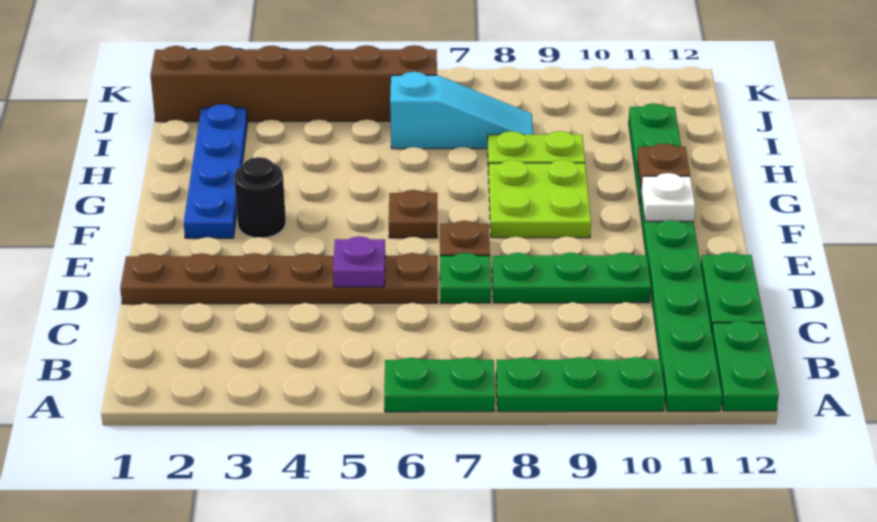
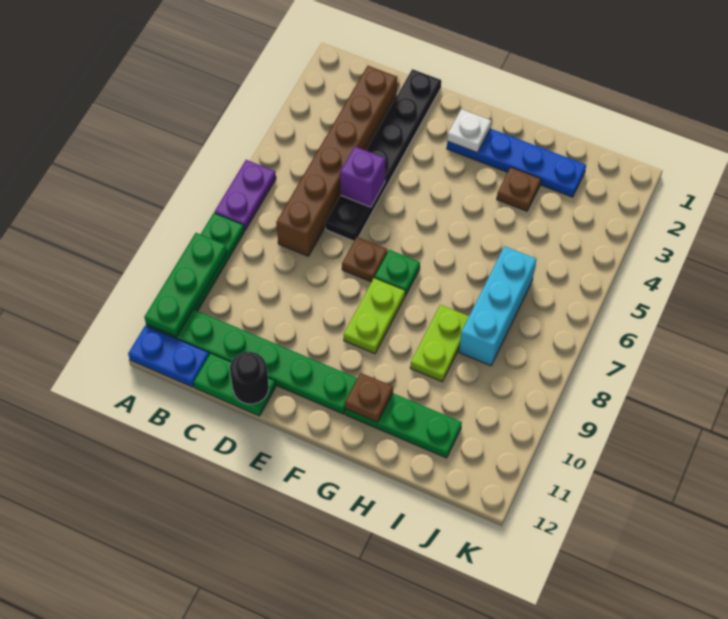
green plate A6:A7 level 1 -> purple plate A6:A7 level 1
green plate A12:B12 level 1 -> blue plate A12:B12 level 1
brown plate D1:D6 level 1 -> black plate D1:D6 level 1
purple plate D5 level 2 -> purple brick D5 level 2
green plate D7 level 1 -> green plate F7 level 1
green plate D8:D10 level 1 -> green plate A9:A11 level 2
black round brick F3 level 1 -> black round brick D12 level 2
brown plate F6 level 1 -> brown plate H3 level 1
lime plate F8:G9 level 1 -> lime plate F8:F9 level 1
white plate F11 level 2 -> white plate F2 level 2
cyan slope I6:I8 level 1 top 6 -> cyan brick I6:I8 level 1
brown brick J1:J6 level 1 -> brown brick C2:C7 level 1

